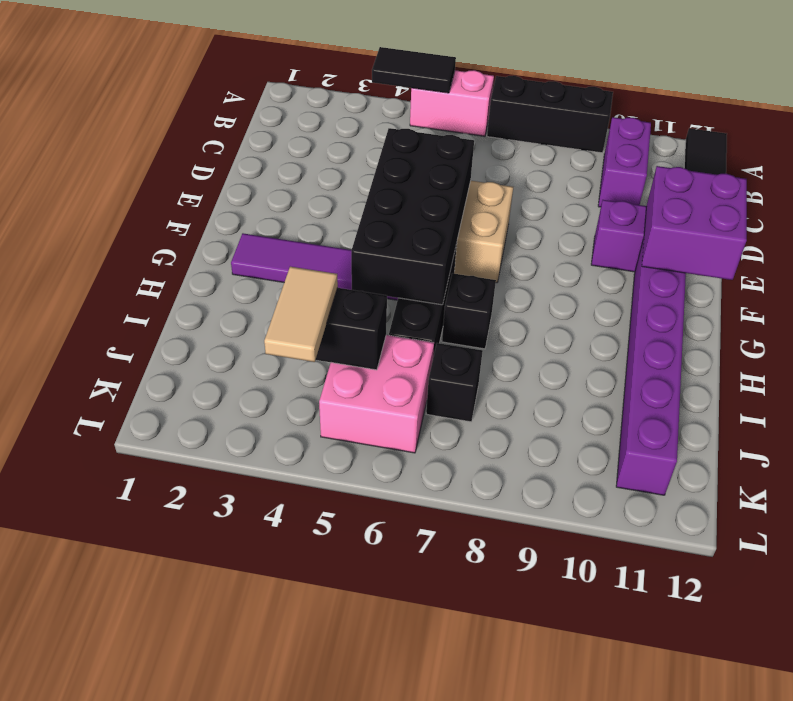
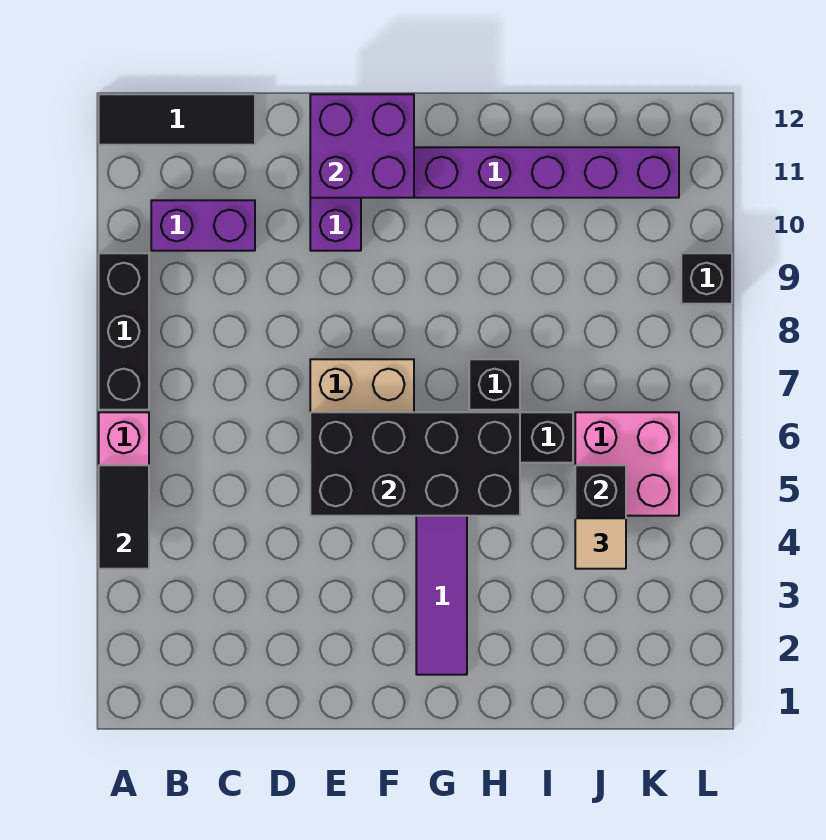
tan tile J4:K4 level 3 -> tan tile J4 level 3
black brick J7 level 1 -> black brick L9 level 1

